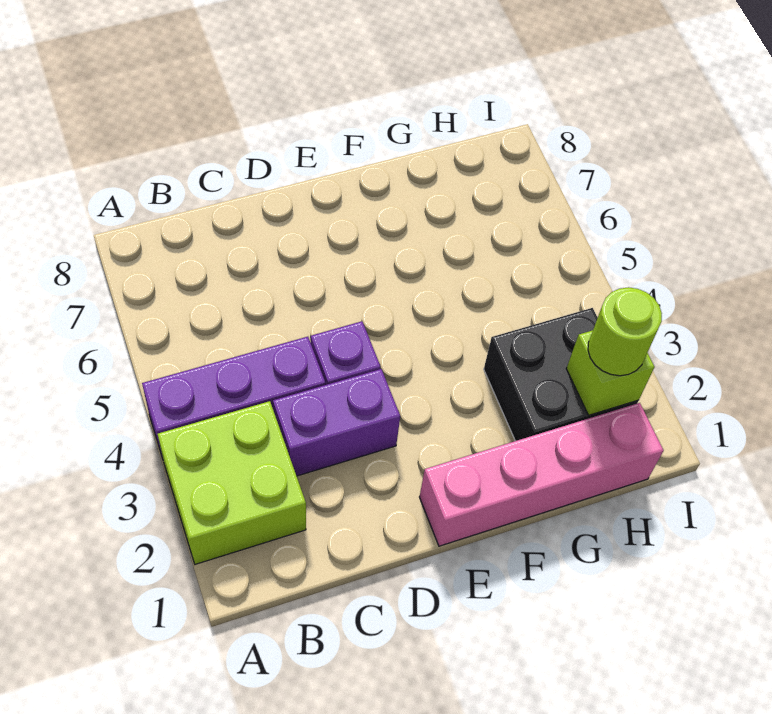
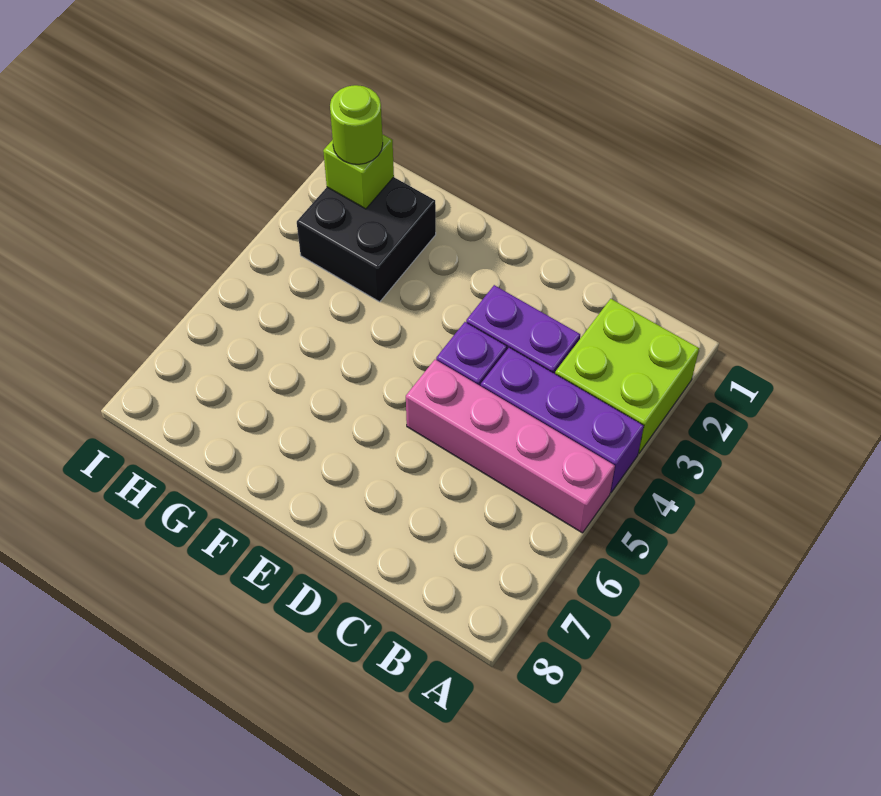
pink brick E1:H1 level 1 -> pink brick A5:D5 level 1

